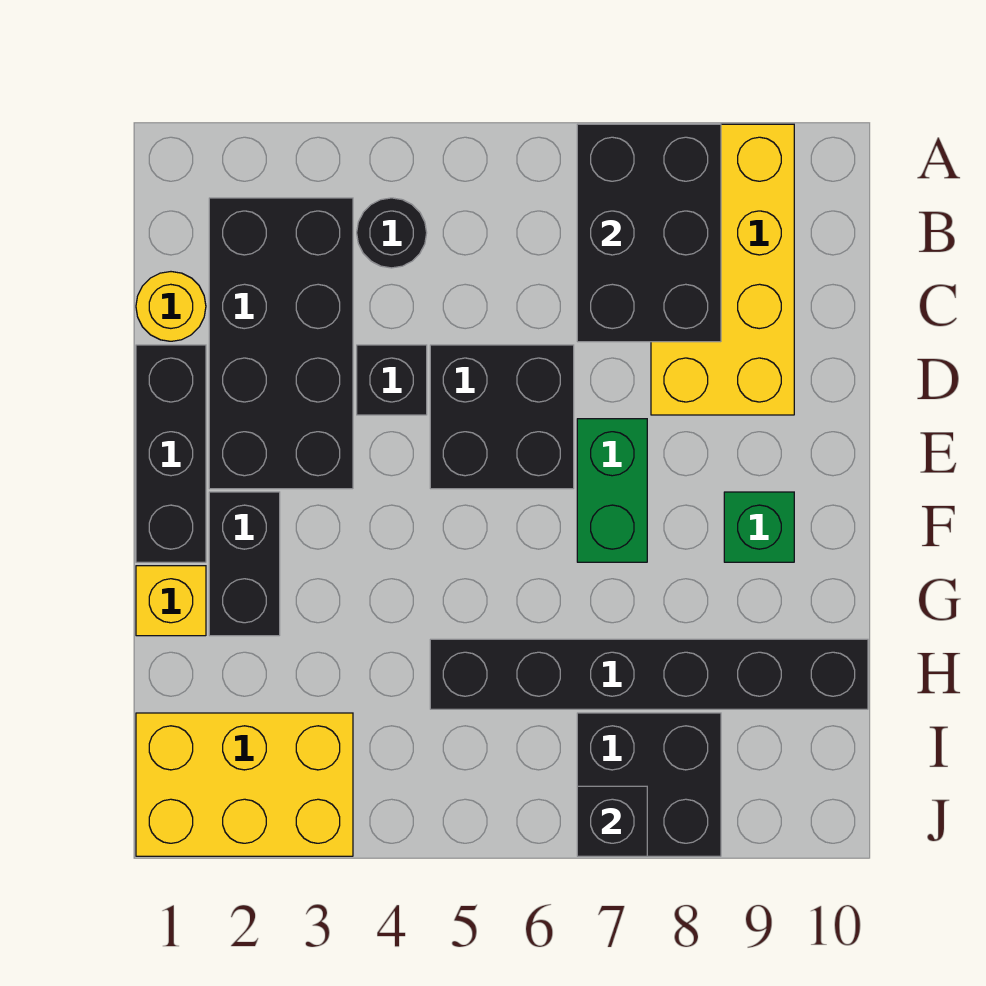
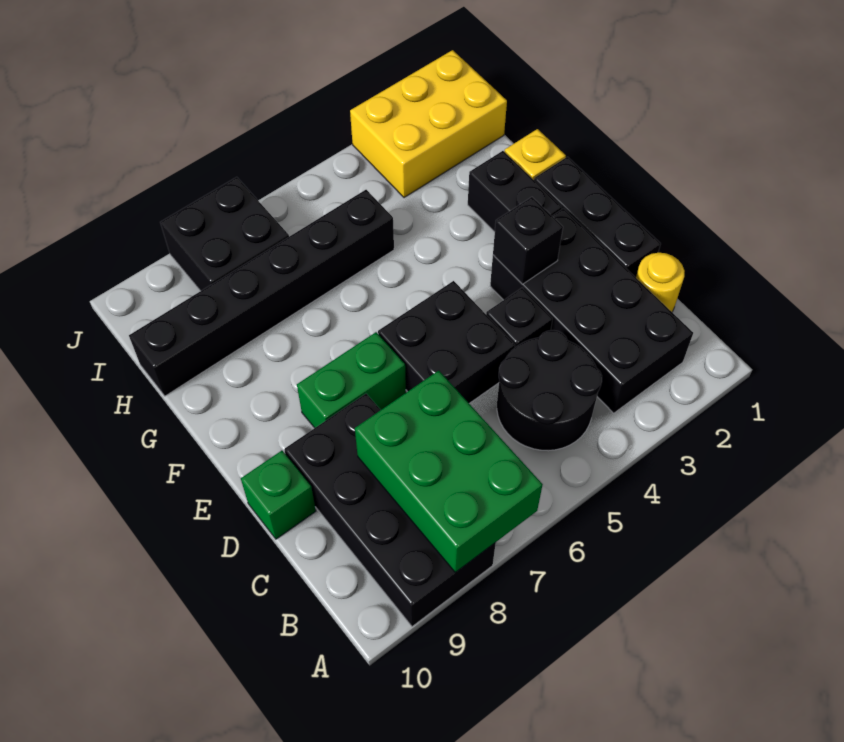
black brick A7:C8 level 2 -> green brick A7:C8 level 2
yellow brick A8:D9 level 1 -> black brick A8:D9 level 1
black round brick B4 level 1 -> black round brick B4:C5 level 1
green brick E7:F7 level 1 -> green brick E7:E8 level 1
green brick F9 level 1 -> green brick D10 level 1
black brick J7 level 2 -> black brick E3 level 2

